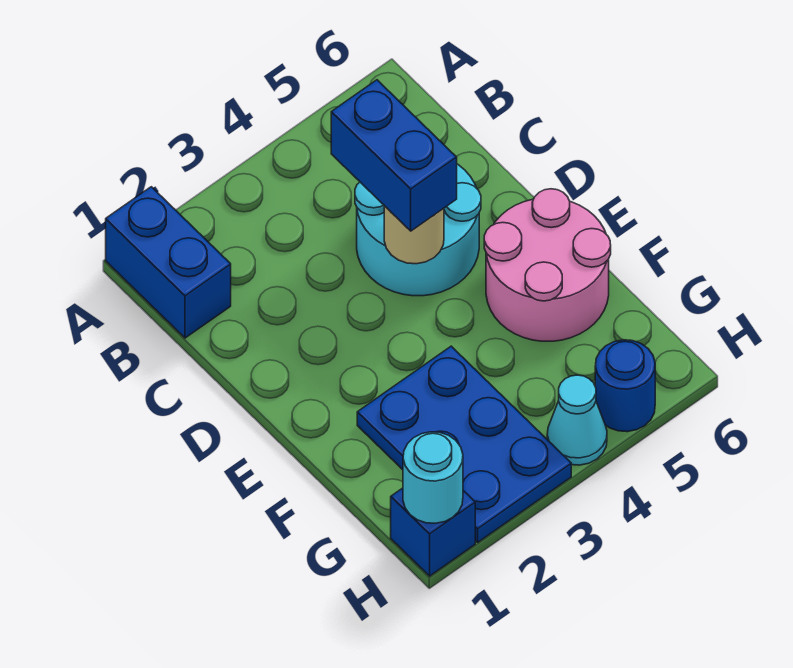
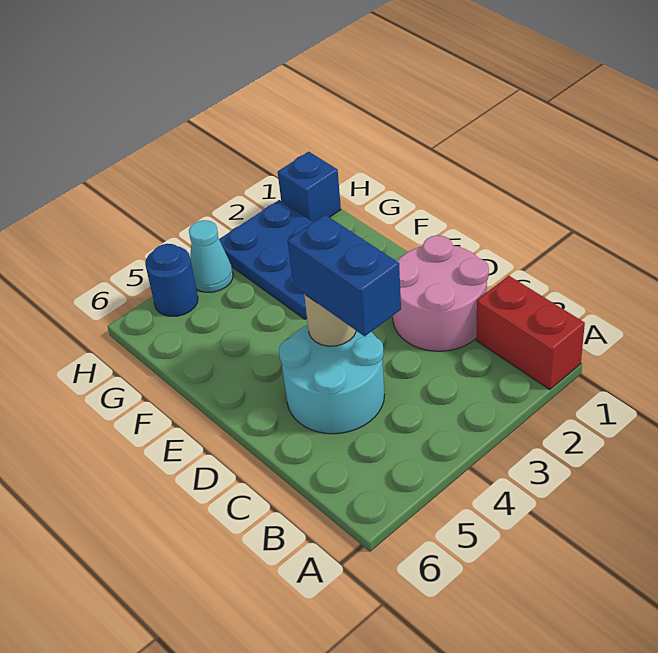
blue brick A1:B1 level 1 -> red brick A1:B1 level 1
pink round brick E5:F6 level 1 -> pink round brick C1:D2 level 1
cyan round brick H1 level 2 -> none

